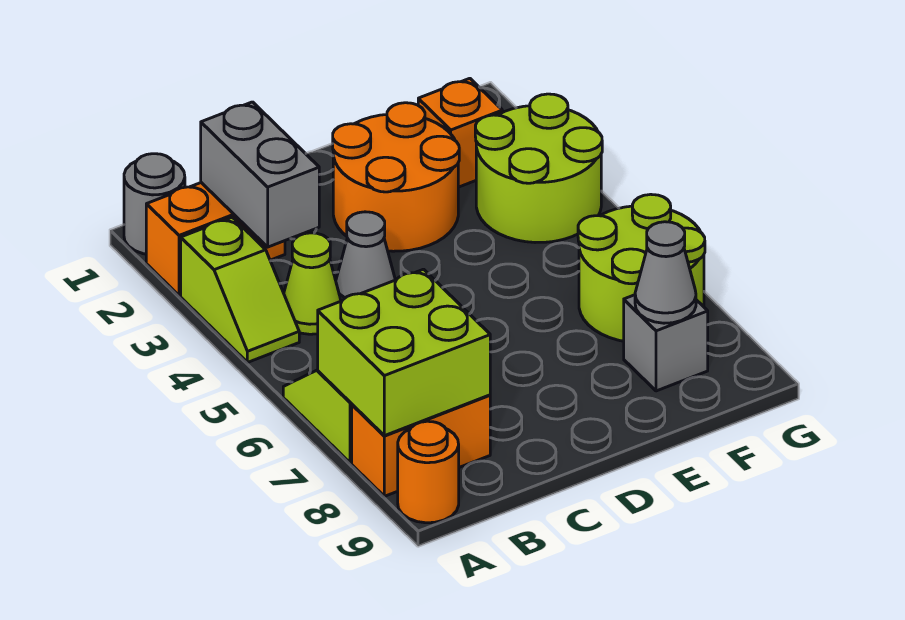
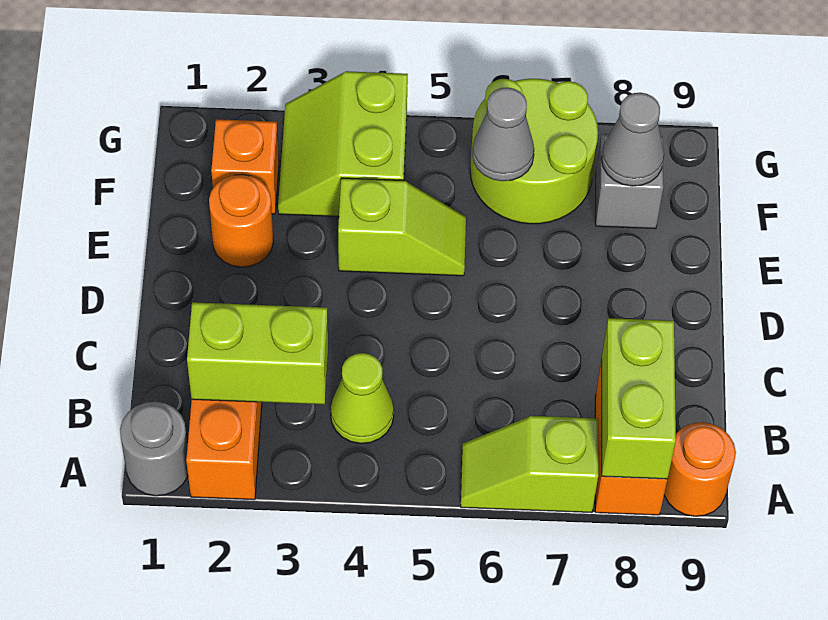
lime slope A3:A4 level 1 top 3 -> lime slope E4:E5 level 1 top 4
lime brick A7:B8 level 2 -> lime brick A8:B8 level 2
grey brick B2:B3 level 2 -> lime brick B2:B3 level 2
grey cone C4 level 1 -> grey cone F6 level 2
orange round brick D2:E3 level 1 -> orange round brick E2 level 1
lime round brick F3:G4 level 1 -> lime slope F3:G4 level 1 top 4

